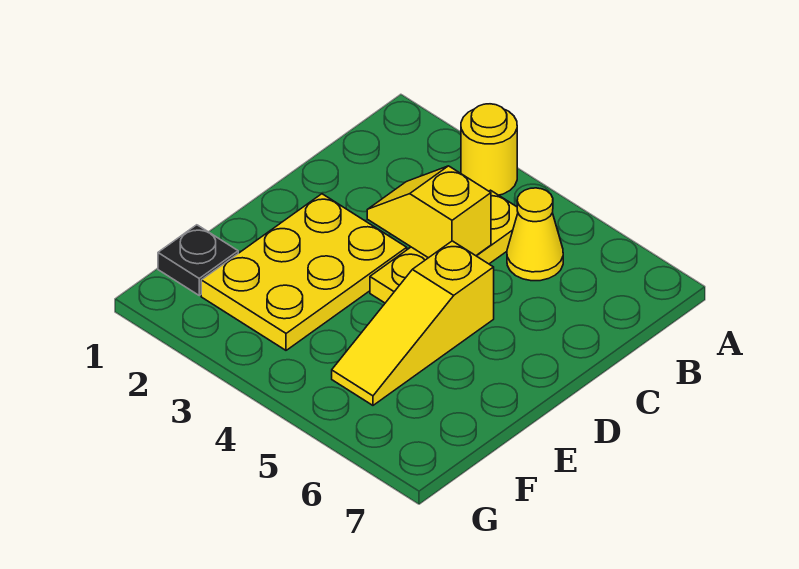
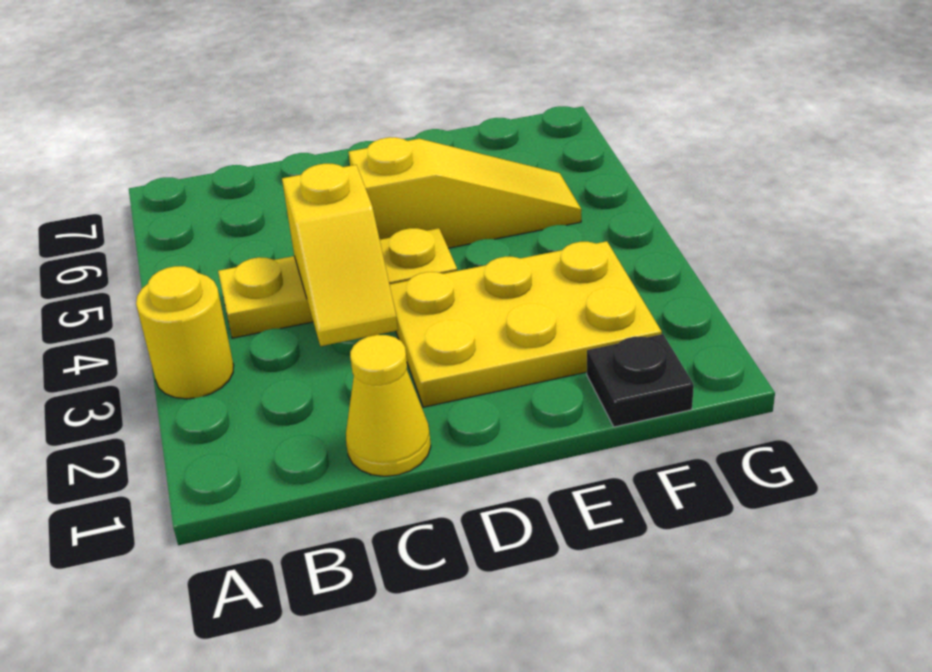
yellow cone B5 level 1 -> yellow cone C1 level 1

